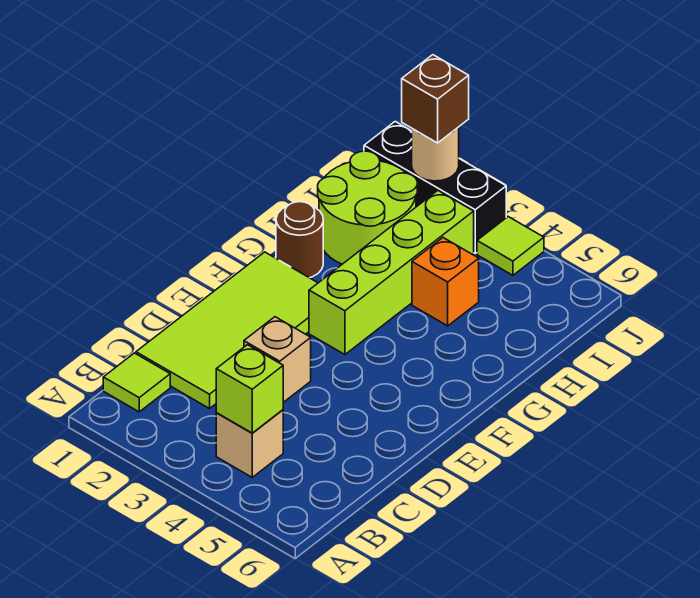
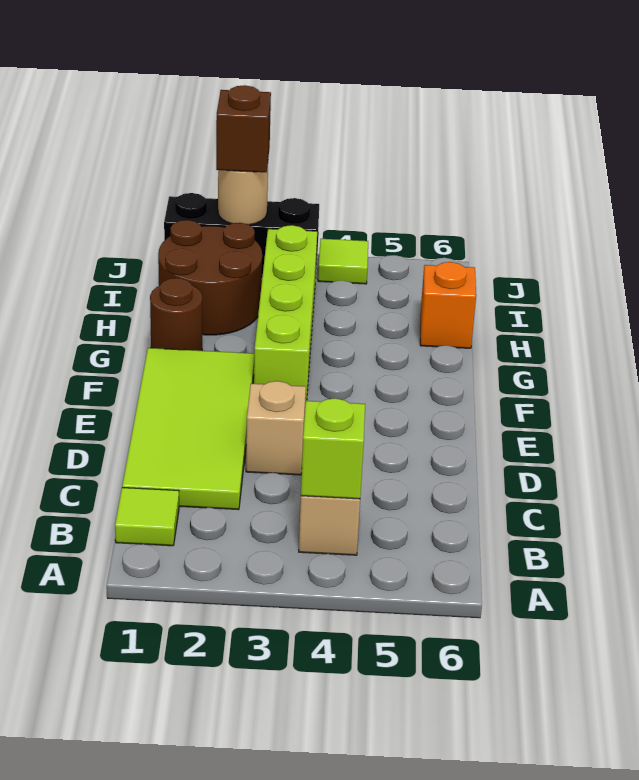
lime round brick H1:I2 level 1 -> brown round brick H1:I2 level 1
orange brick H4 level 1 -> orange brick H6 level 1

